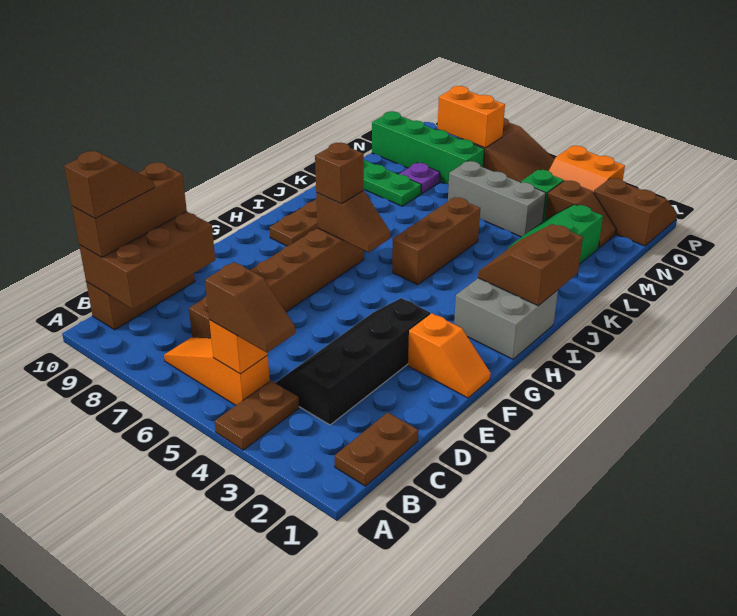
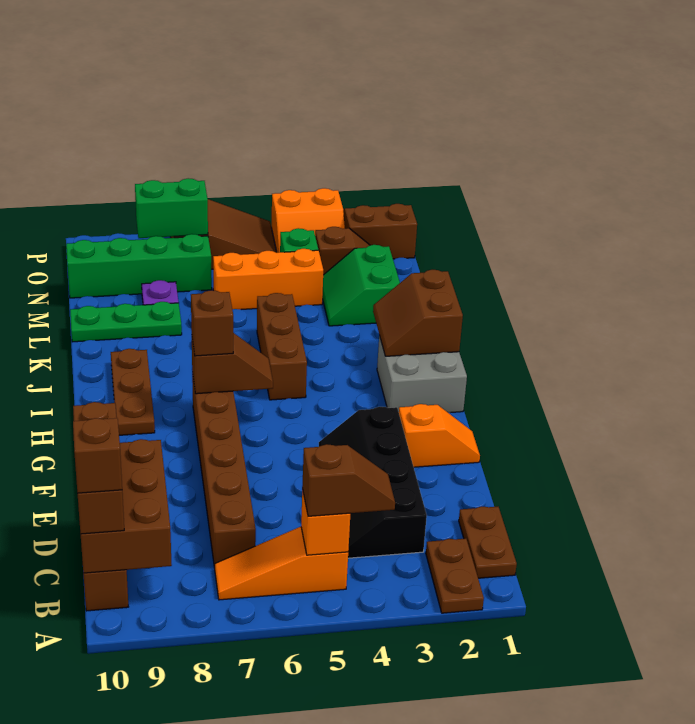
brown plate A4:B4 level 1 -> brown plate A2:B2 level 1
grey brick M4:M6 level 1 -> orange brick M4:M6 level 1
orange brick O7:O8 level 2 -> green brick O7:O8 level 2

